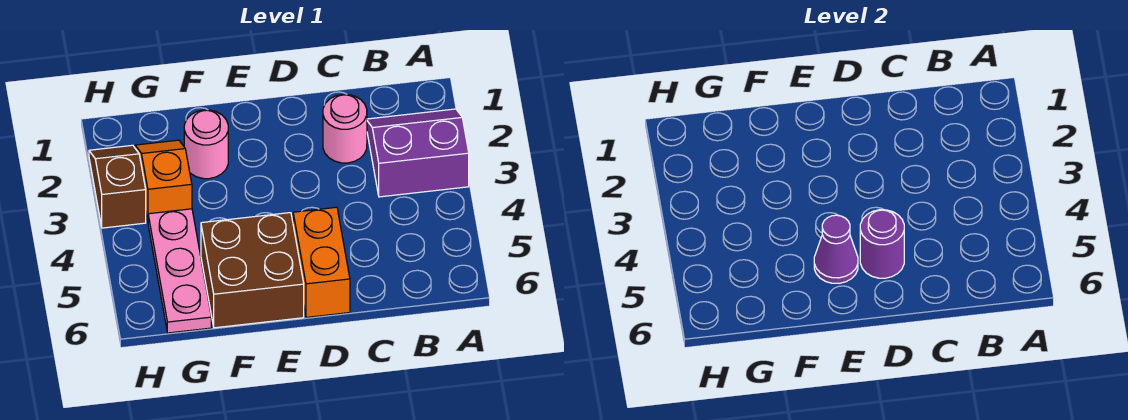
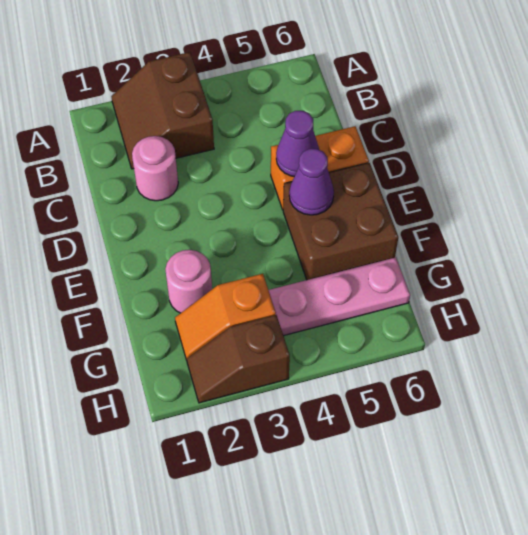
purple slope A2:B3 level 1 top 3 -> brown slope A2:B3 level 1 top 3
purple round brick D5 level 2 -> purple cone D5 level 2

